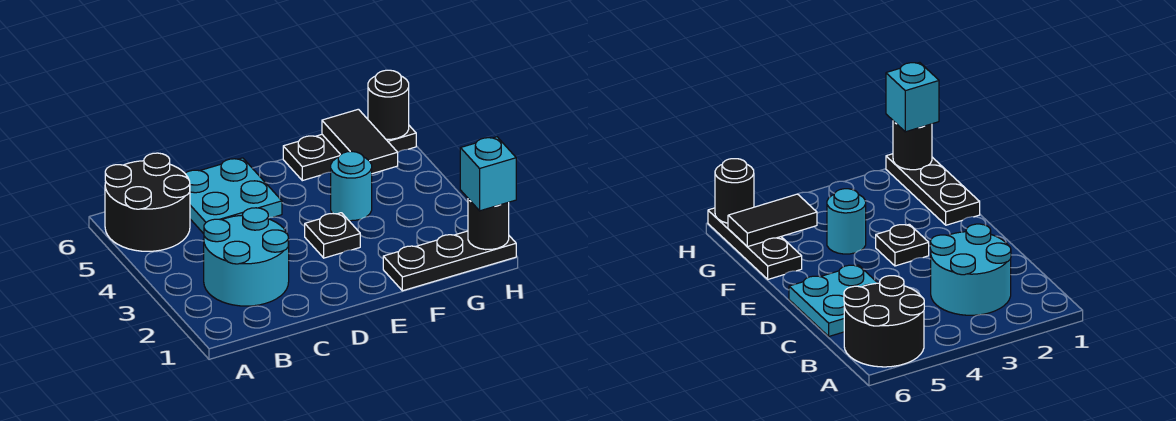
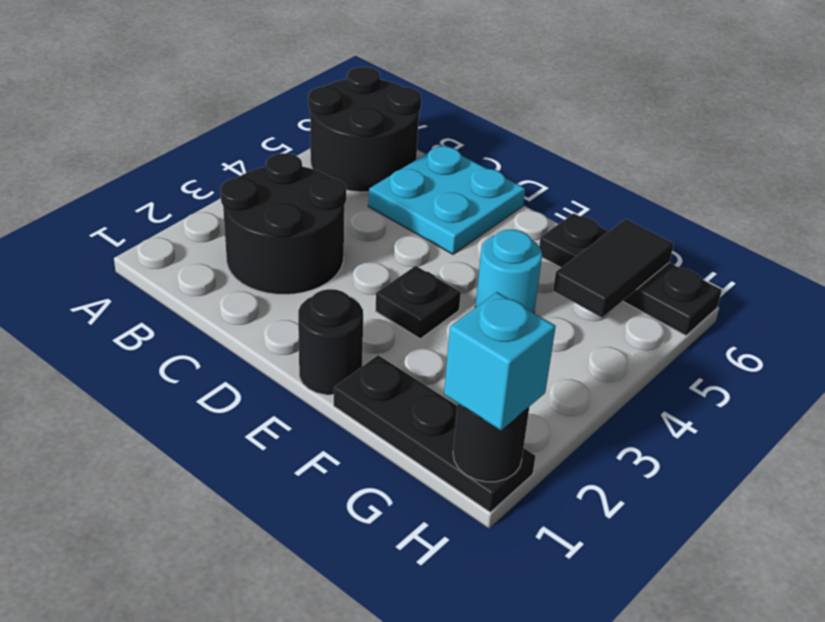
cyan round brick B2:C3 level 1 -> black round brick B2:C3 level 1
black round brick H6 level 2 -> black round brick E1 level 1

